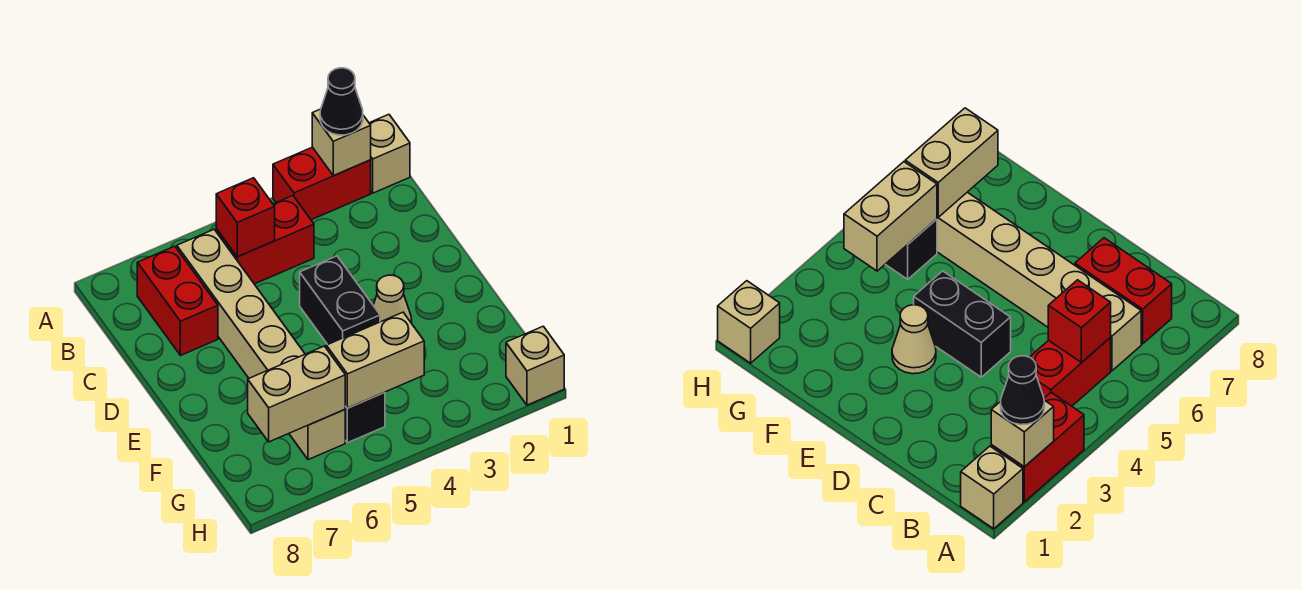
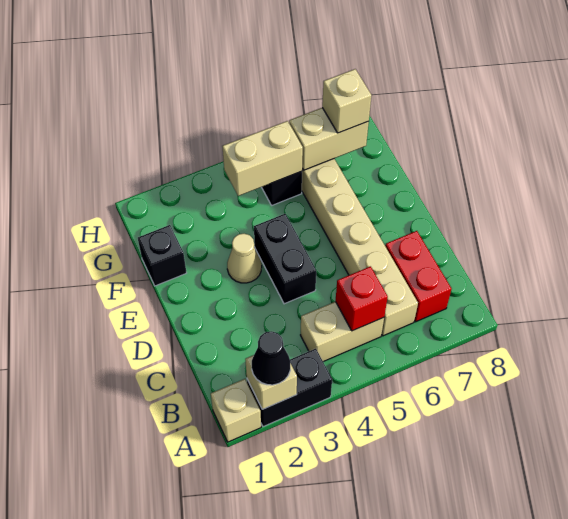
red brick A2:A3 level 1 -> black brick A2:A3 level 1
red brick B4:B5 level 1 -> tan brick B4:B5 level 1
none -> black brick F1 level 1
tan brick H1 level 1 -> tan brick G7 level 3

